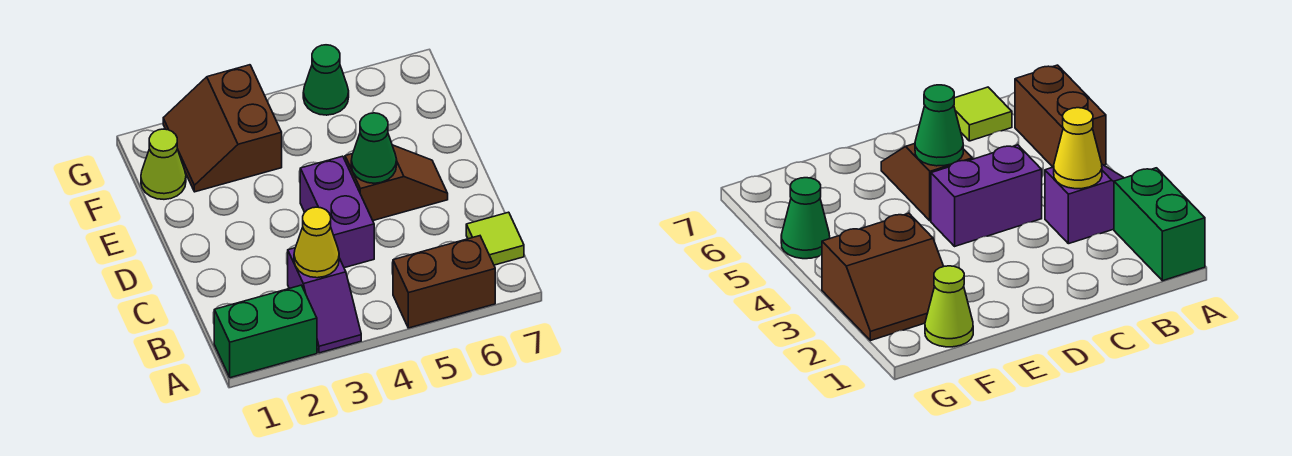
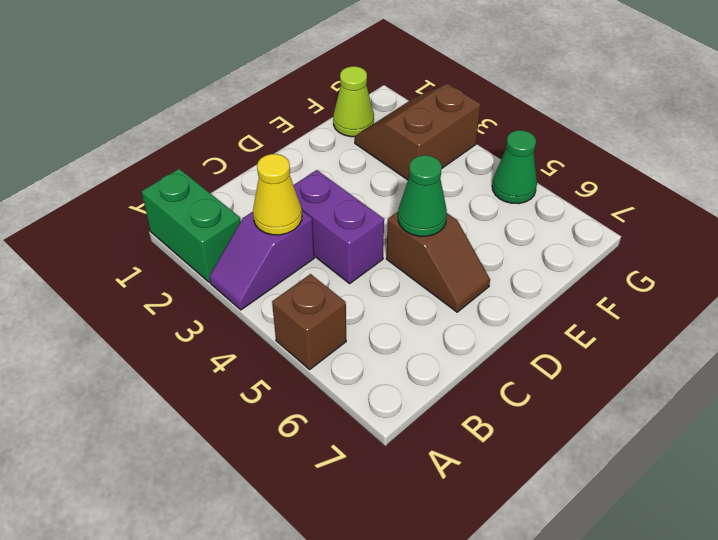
brown brick A5:A6 level 1 -> brown brick A5 level 1
lime tile B7 level 1 -> none
purple brick C4:D4 level 1 -> purple brick C3:C4 level 1

